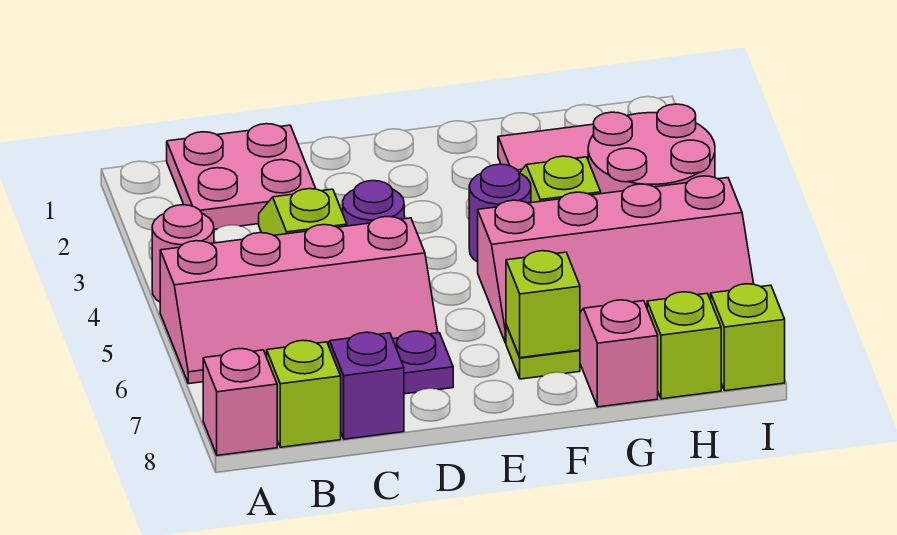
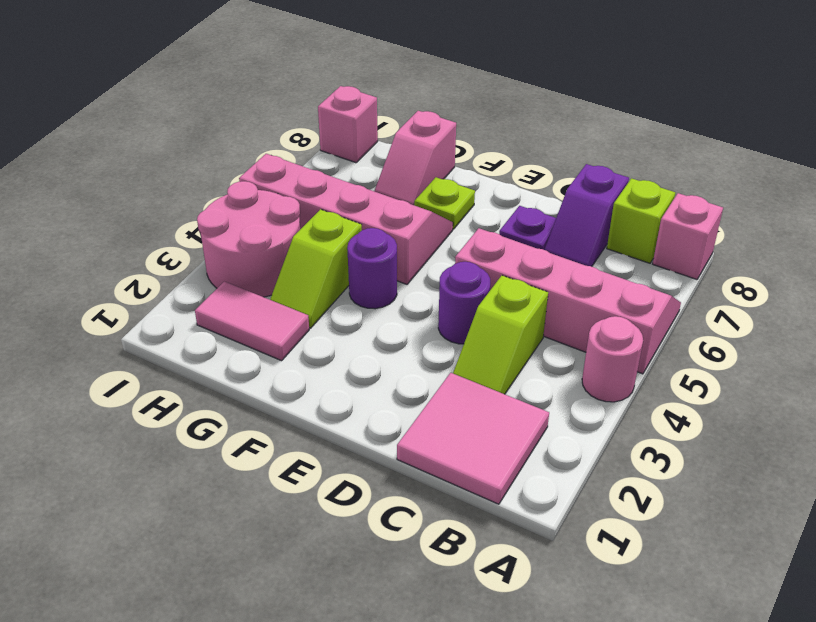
pink plate B1:C2 level 1 -> pink tile B1:C2 level 1
lime brick F7 level 2 -> none
lime brick H8 level 1 -> none
lime brick I8 level 1 -> pink brick I8 level 1

